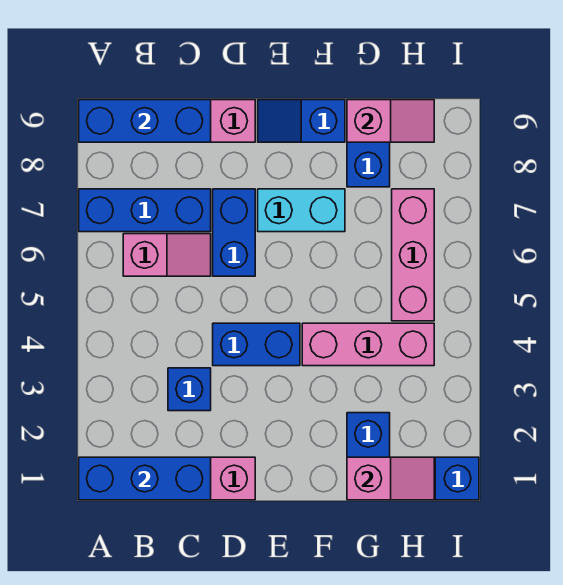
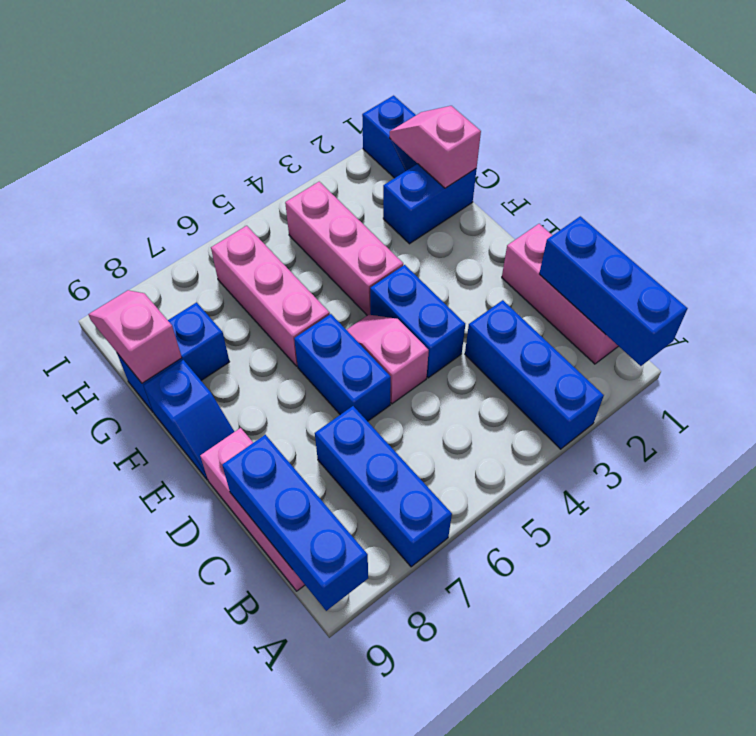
pink slope B6:C6 level 1 top B -> pink slope D5:E5 level 1 top D
blue brick C3 level 1 -> blue brick A3:C3 level 1
blue brick D6:D7 level 1 -> blue brick D6:E6 level 1
cyan brick E7:F7 level 1 -> none
pink brick H5:H7 level 1 -> pink brick F6:H6 level 1

